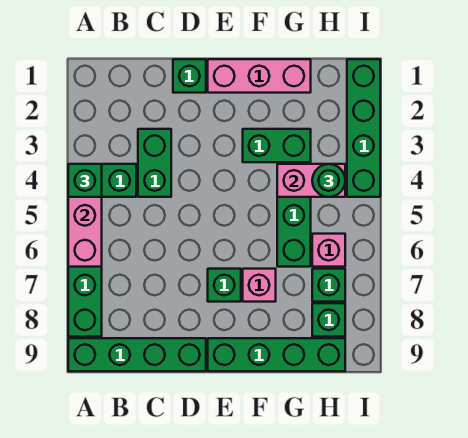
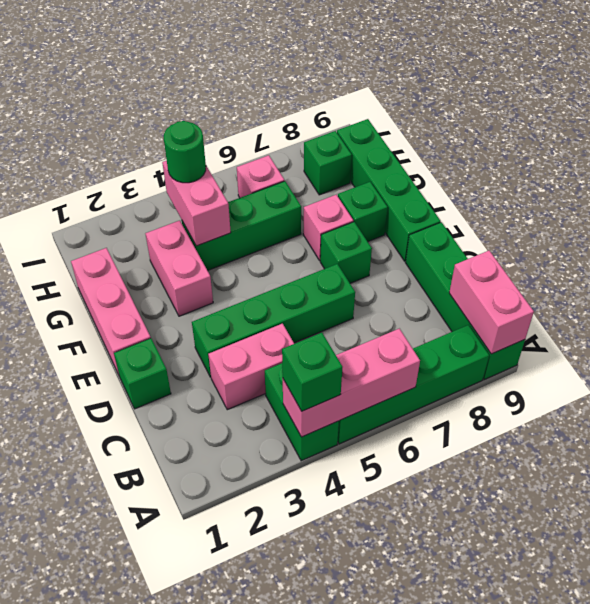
none -> pink brick A9:B9 level 2
green brick C3:C4 level 1 -> pink brick C3:C4 level 1
green brick F3:G3 level 1 -> pink brick F3:G3 level 1
green brick H7 level 1 -> green brick F8 level 1
green brick I1:I4 level 1 -> green brick D3:D6 level 1

